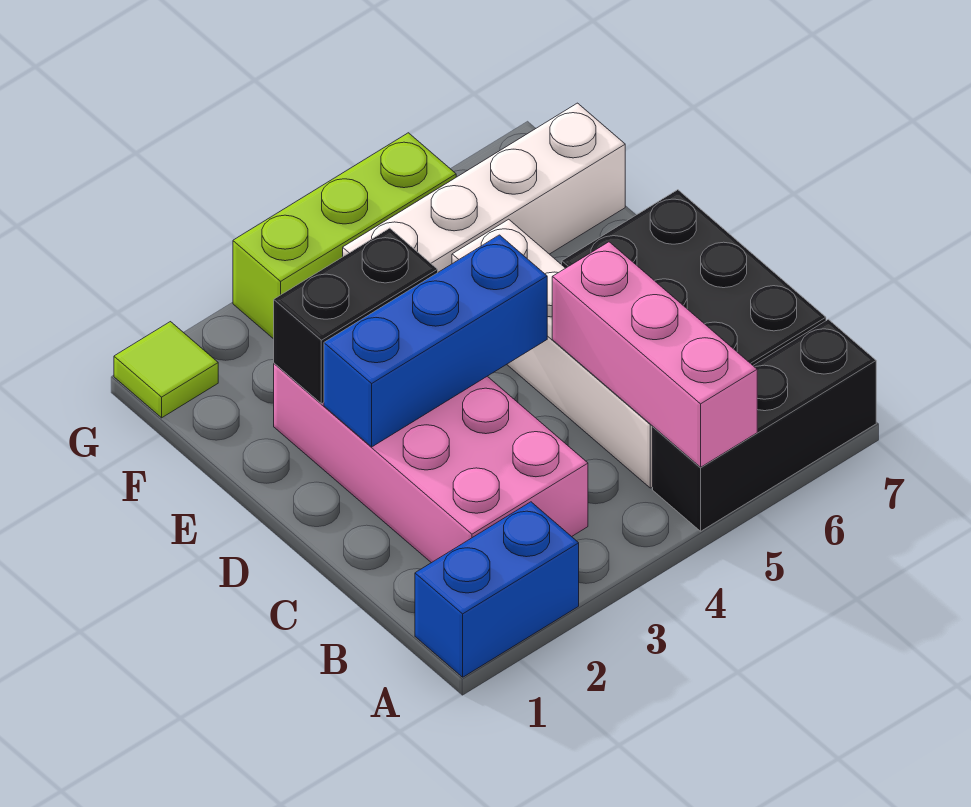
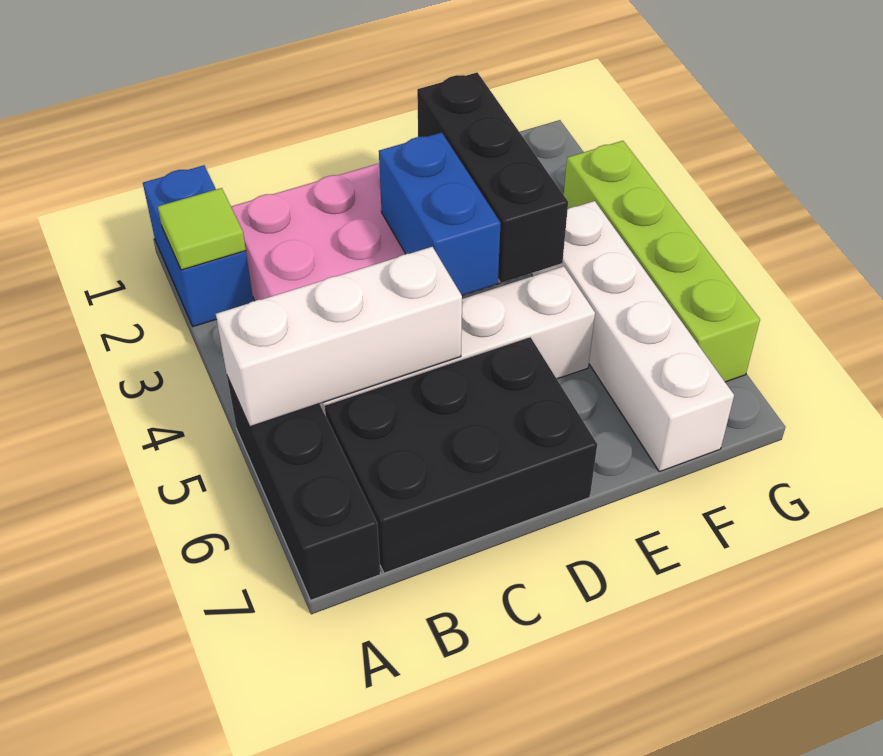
pink brick A5:C5 level 2 -> white brick A5:C5 level 2
blue brick D2:D4 level 2 -> blue brick D3:D4 level 2
black brick E2:E3 level 2 -> black brick E2:E4 level 2
lime tile G1 level 1 -> lime tile A2 level 2
lime brick G3:G5 level 1 -> lime brick G3:G6 level 1

